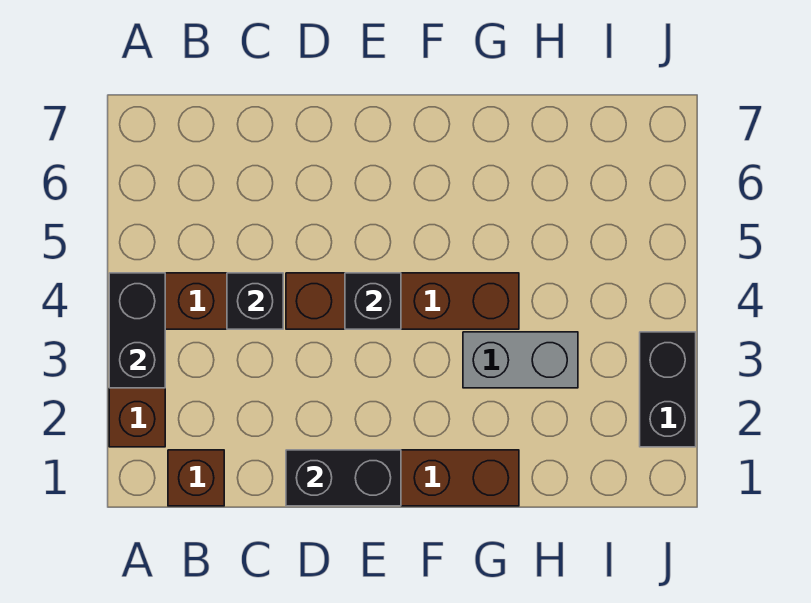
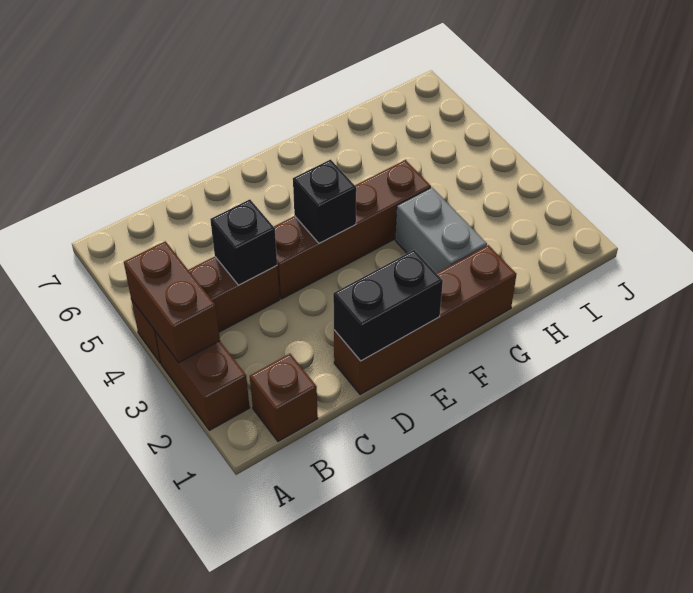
black brick A3:A4 level 2 -> brown brick A3:A4 level 2
grey brick G3:H3 level 1 -> grey brick G2:G3 level 1
black brick J2:J3 level 1 -> none

